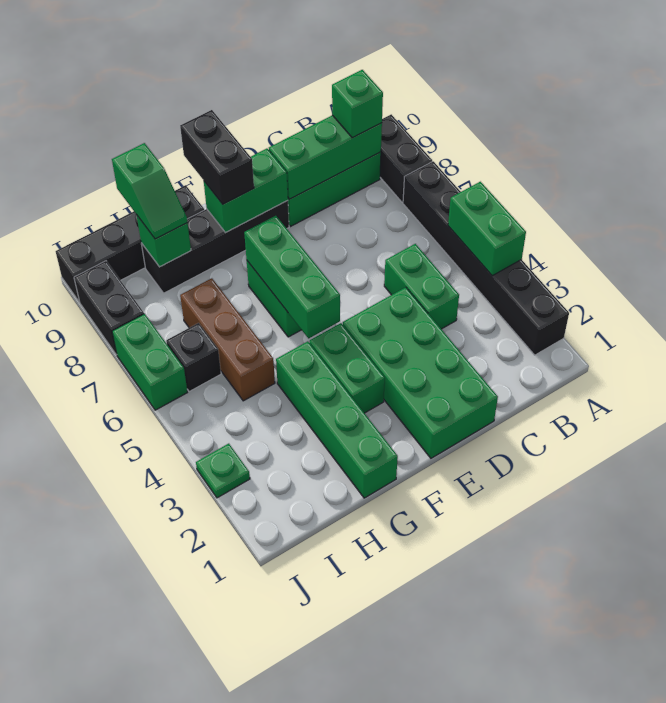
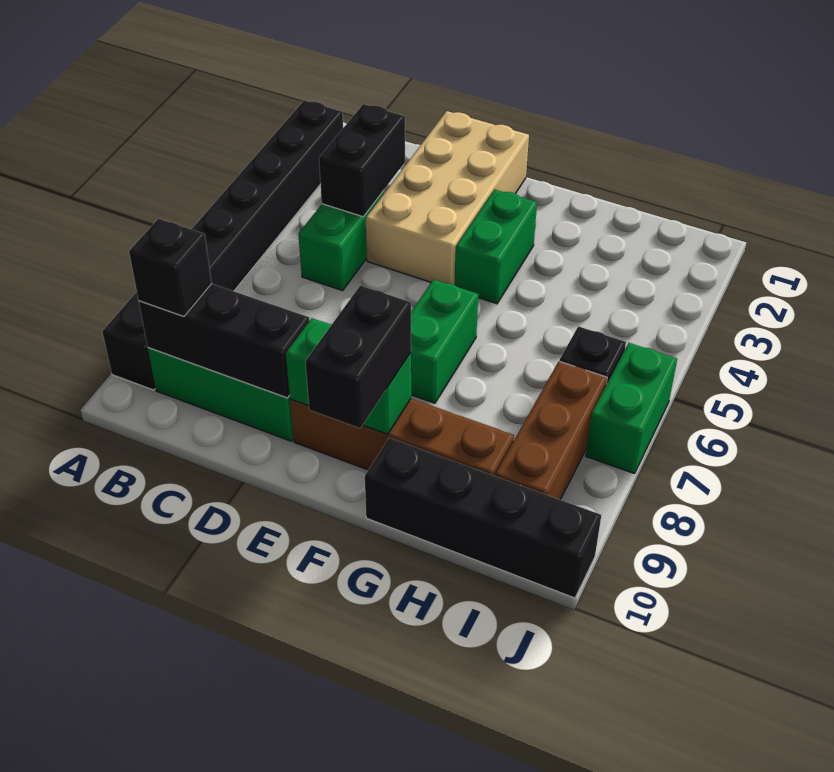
green brick A4:A5 level 2 -> none
green brick B9:D9 level 2 -> black brick B9:D9 level 2
green brick B9 level 3 -> black brick B9 level 3
green brick D1:E4 level 1 -> tan brick D1:E4 level 1
black brick E9:H9 level 1 -> brown brick E9:H9 level 1
green brick F5:F7 level 2 -> none
green brick G1:G4 level 1 -> none
brown brick H5:H7 level 1 -> brown brick I7:I9 level 1
green brick H9 level 2 -> none
green slope H9:H10 level 3 top 10 -> none
green plate J3 level 1 -> none
black brick J8:J9 level 1 -> black brick C3:C4 level 2

